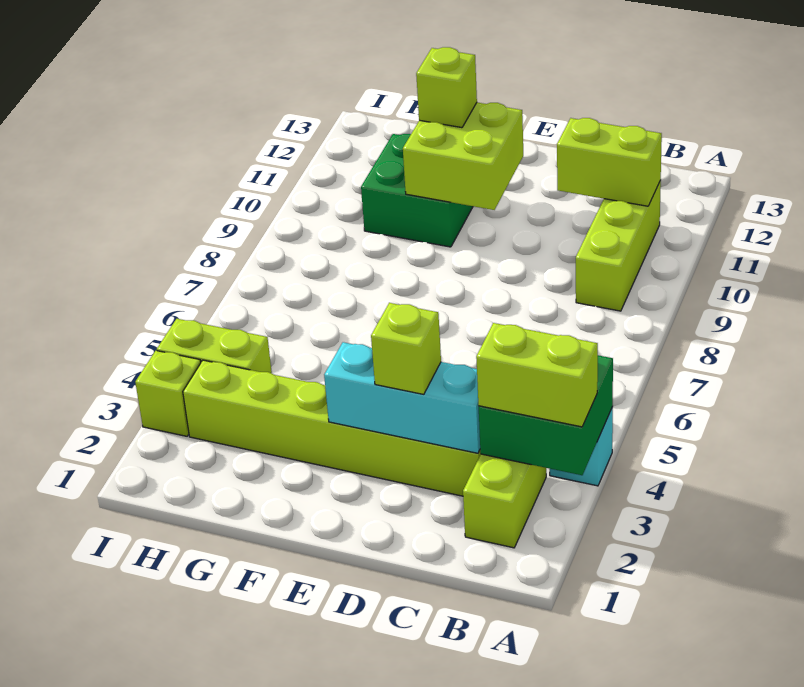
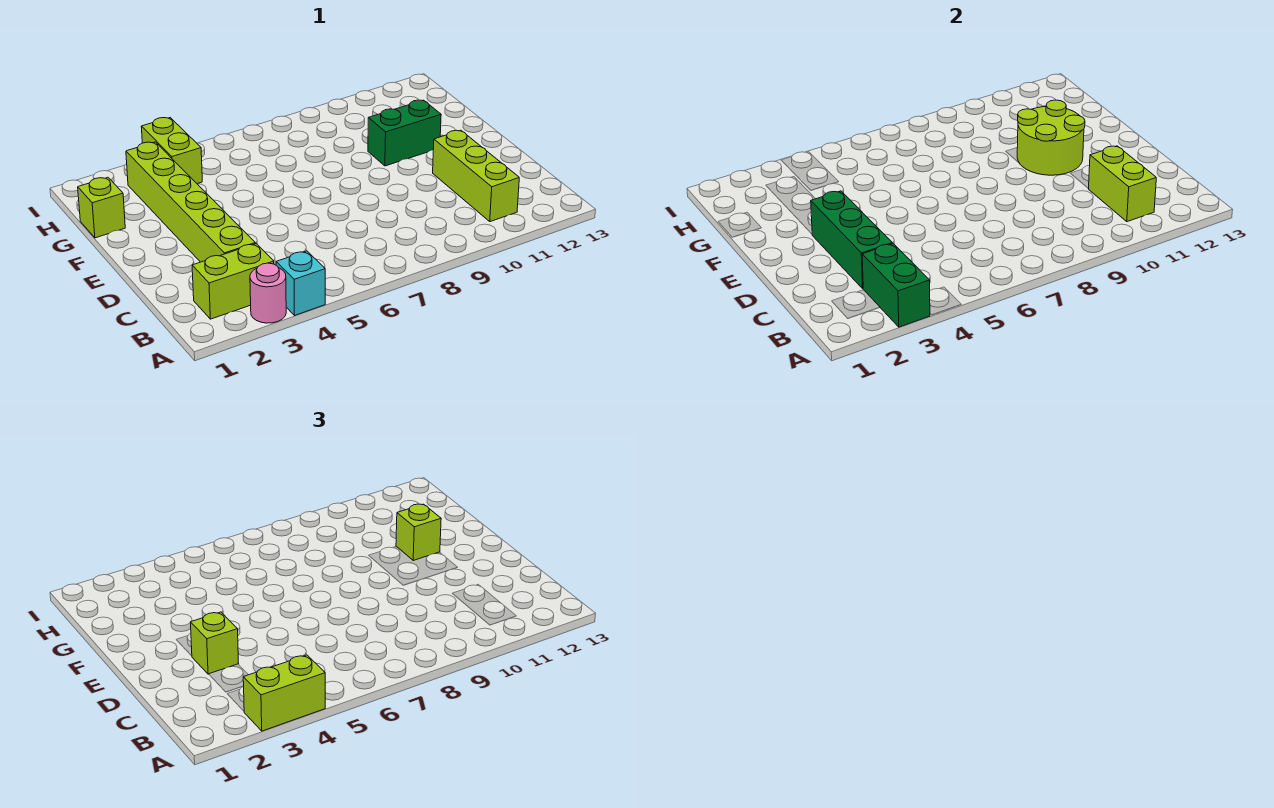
none -> pink round brick A3 level 1
green brick A3:B4 level 2 -> green brick A3:B3 level 2
lime brick A3:B3 level 3 -> lime brick A3:A4 level 3
lime brick B9:B11 level 1 -> lime brick B11:D11 level 1
cyan brick C3:E3 level 2 -> green brick C3:E3 level 2
lime brick E10:F11 level 2 -> lime round brick E10:F11 level 2
green brick F10:G11 level 1 -> green brick F10:F11 level 1
lime brick I3 level 1 -> lime brick G1 level 1

